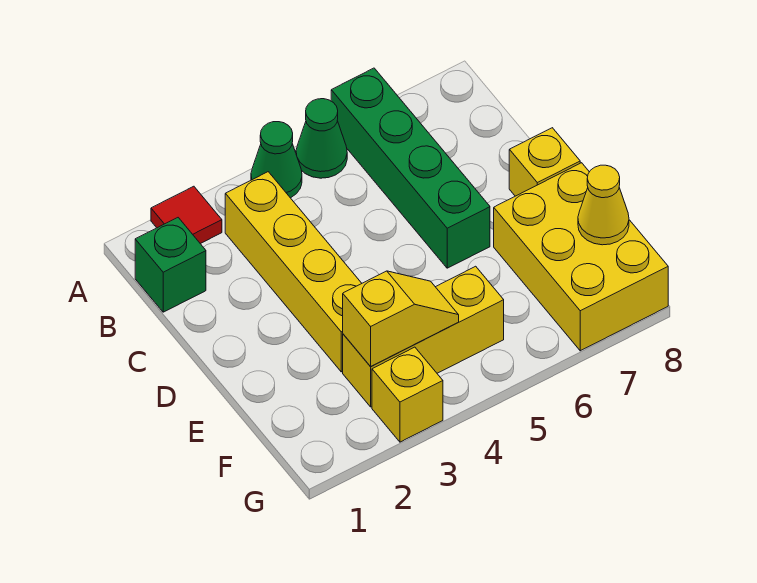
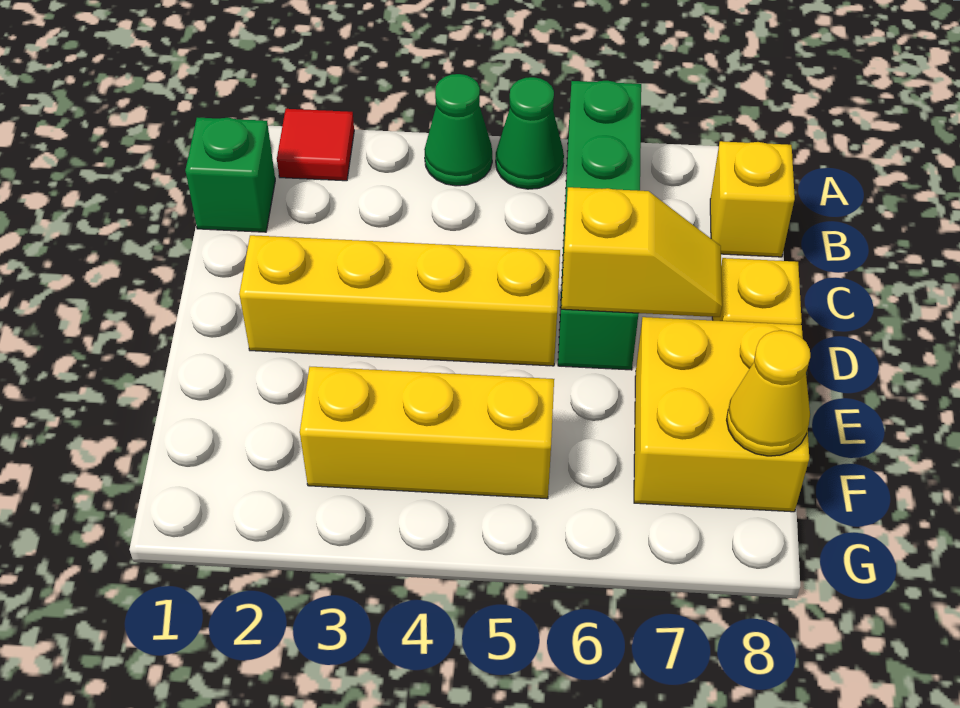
yellow brick B3:E3 level 1 -> yellow brick D2:D5 level 1
yellow brick E7:G8 level 1 -> yellow brick E7:F8 level 1
yellow slope F3:F4 level 2 top 3 -> yellow slope D6:D7 level 2 top 6
yellow brick G3 level 1 -> yellow brick B8 level 1

